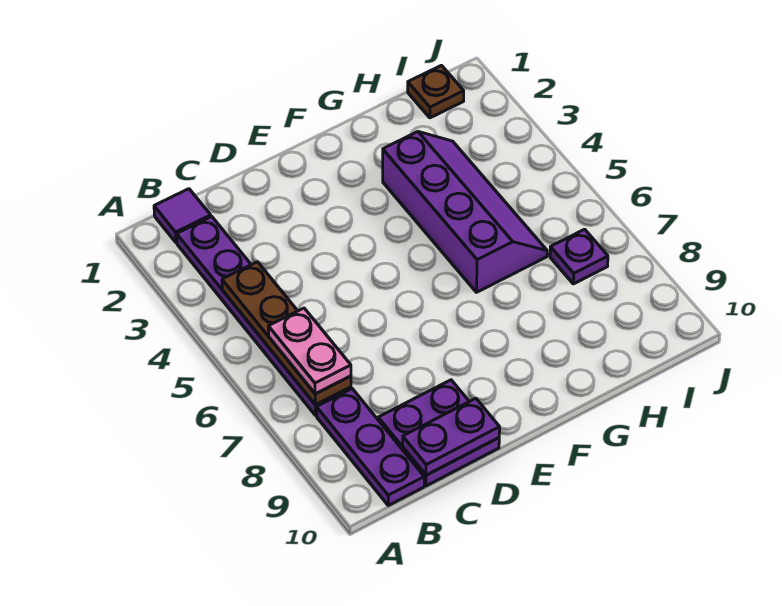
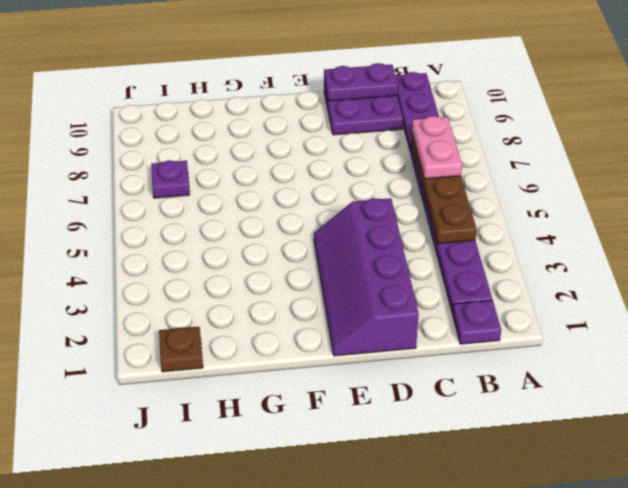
purple tile B1 level 1 -> purple plate B1 level 1
purple slope G3:H6 level 1 top G -> purple slope D1:E4 level 1 top D

